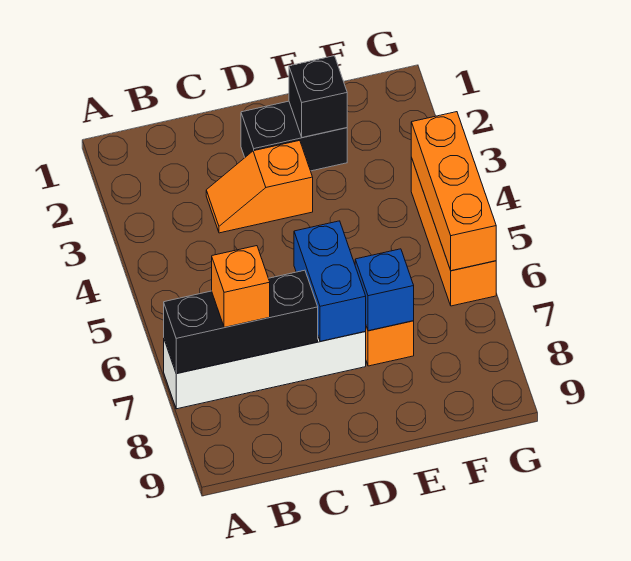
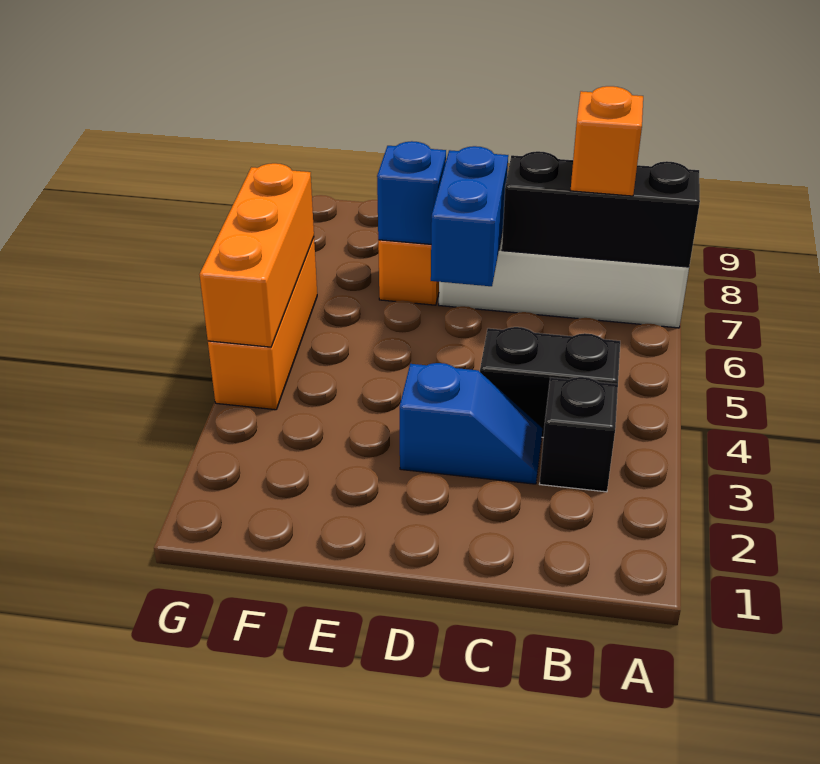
orange slope C3:D3 level 1 top D -> blue slope C3:D3 level 1 top D
black brick D2:E2 level 1 -> black brick B4:C4 level 1
black brick E2 level 2 -> black brick B3 level 1

